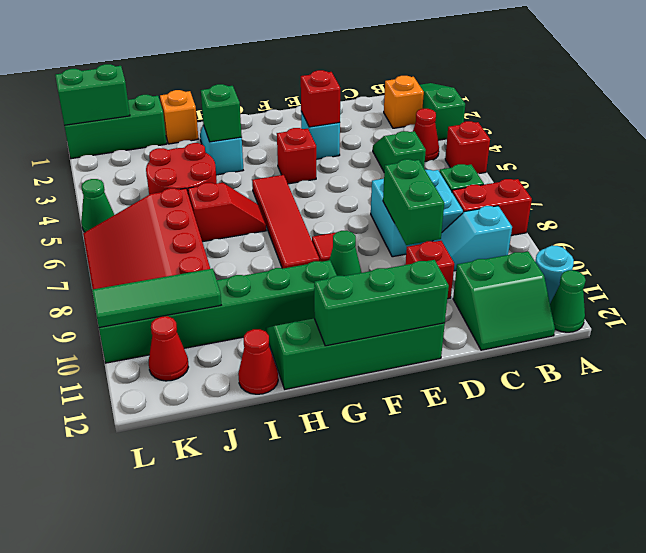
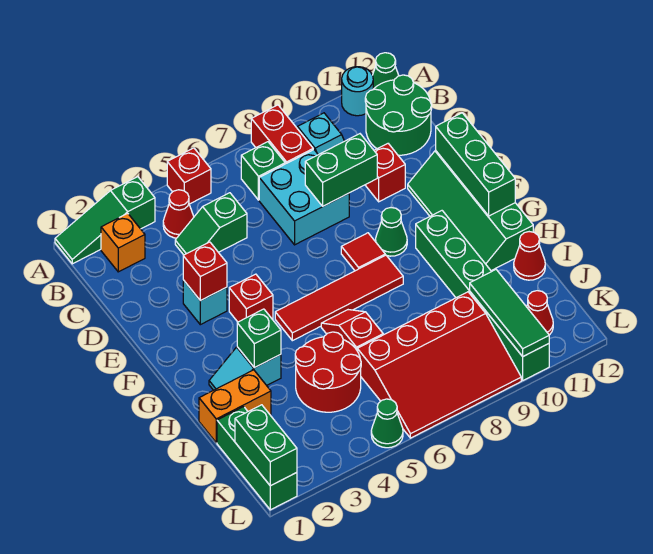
green slope B11:C12 level 1 top 11 -> green round brick B11:C12 level 1
orange brick I1 level 1 -> orange brick I1:I2 level 1

